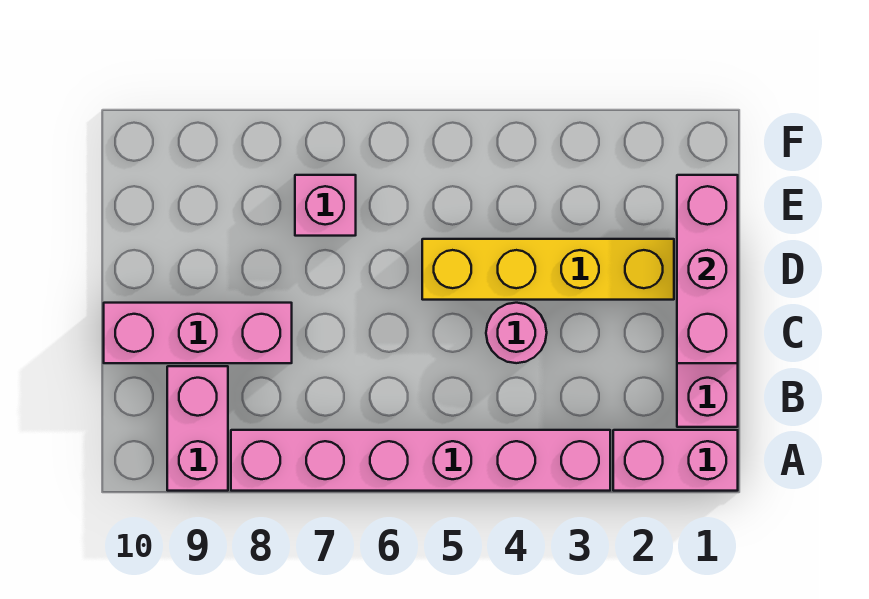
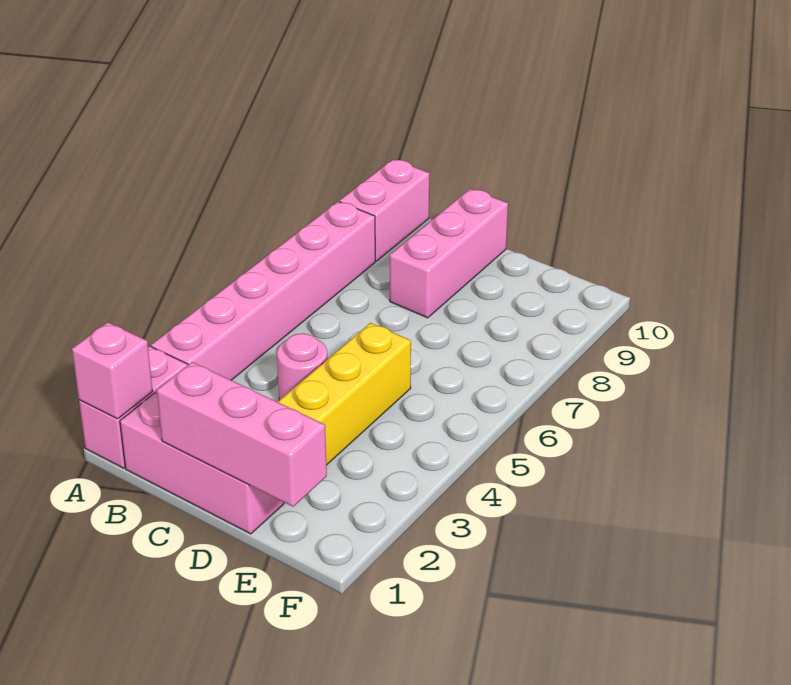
pink brick A9:B9 level 1 -> pink brick A9:A10 level 1
pink brick E7 level 1 -> pink brick A1 level 2

